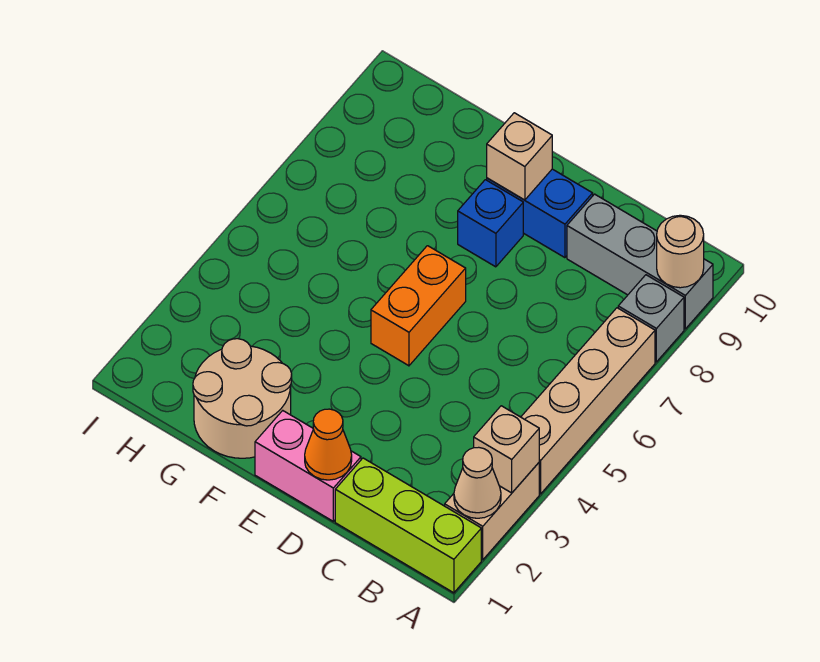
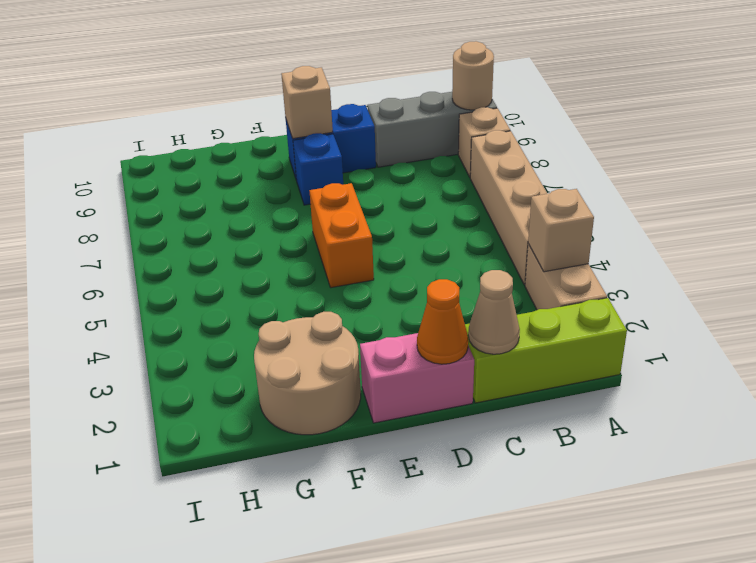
tan cone A2 level 2 -> tan cone C1 level 2
grey brick A8 level 1 -> tan brick A8 level 1

